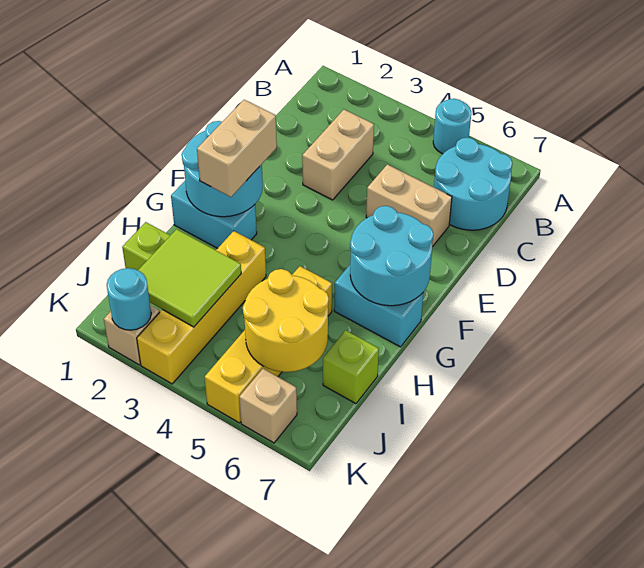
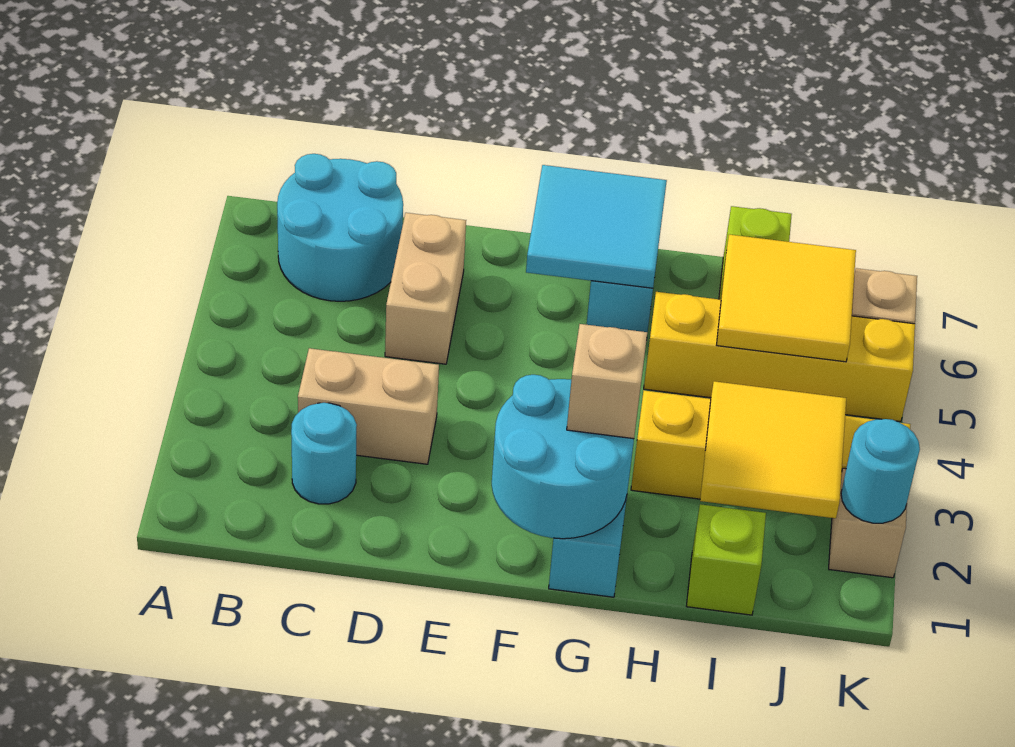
cyan round brick A5 level 1 -> cyan round brick C2 level 1
tan brick F2:G2 level 3 -> tan brick G2 level 3
cyan round brick F6:G7 level 2 -> cyan tile F6:G7 level 2
lime tile I2:J3 level 2 -> yellow tile I2:J3 level 2
yellow round brick I5:J6 level 2 -> yellow tile I5:J6 level 2

